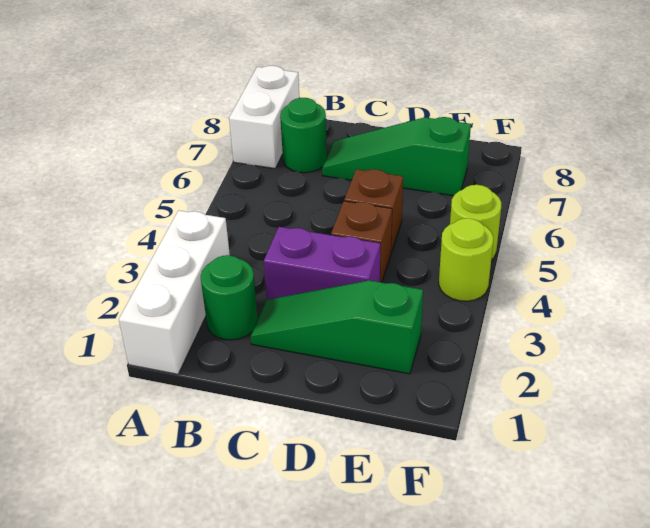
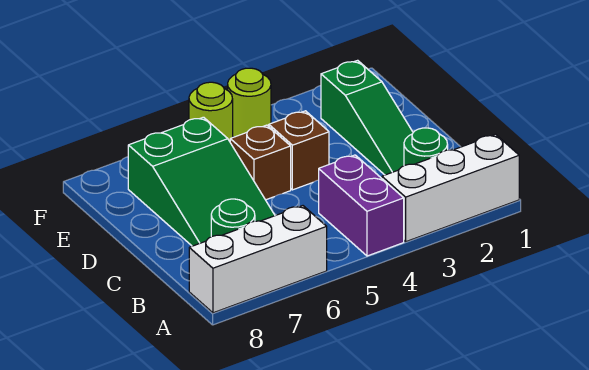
white brick A7:A8 level 1 -> white brick A6:A8 level 1
purple brick C3:D3 level 1 -> purple brick A4:B4 level 1
green slope C7:E7 level 1 top E -> green slope C6:E7 level 1 top E

